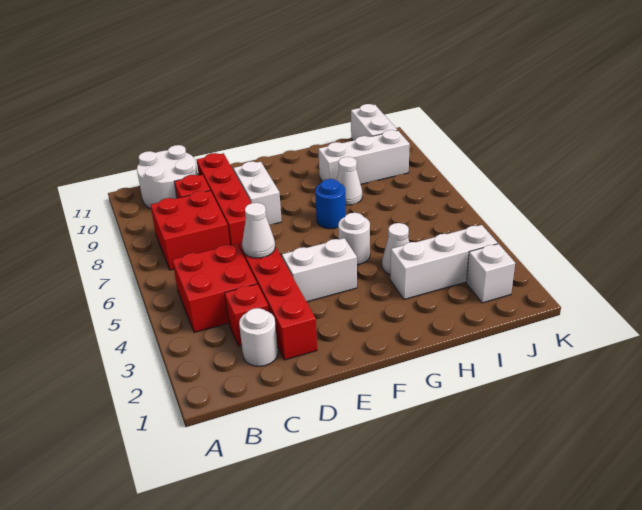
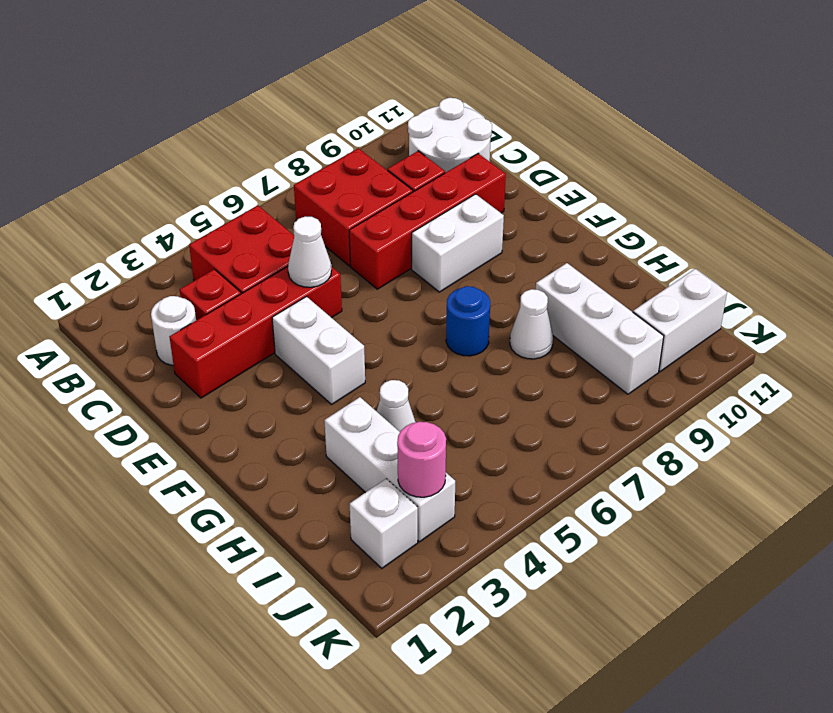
white round brick G5 level 1 -> none
none -> pink round brick J3 level 2

